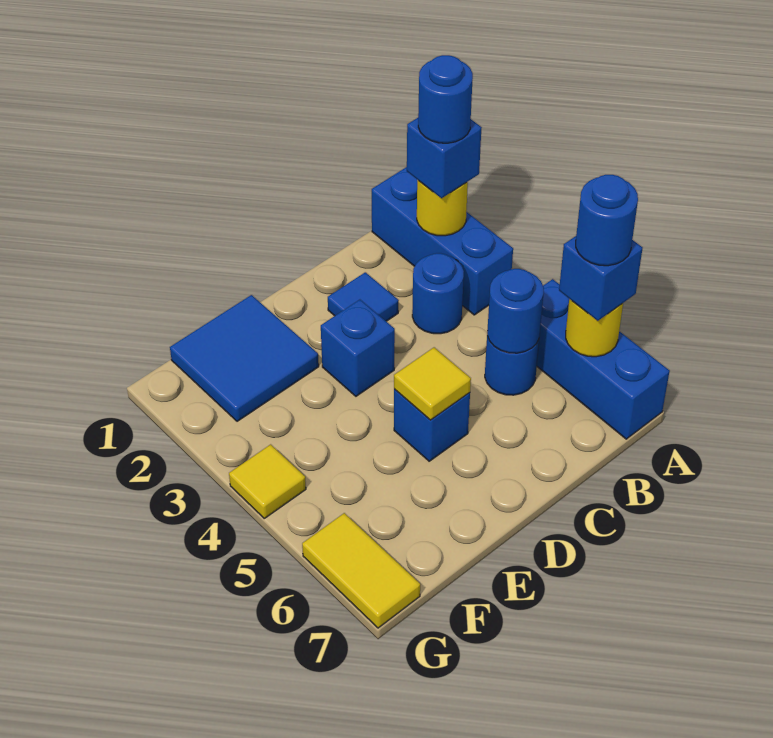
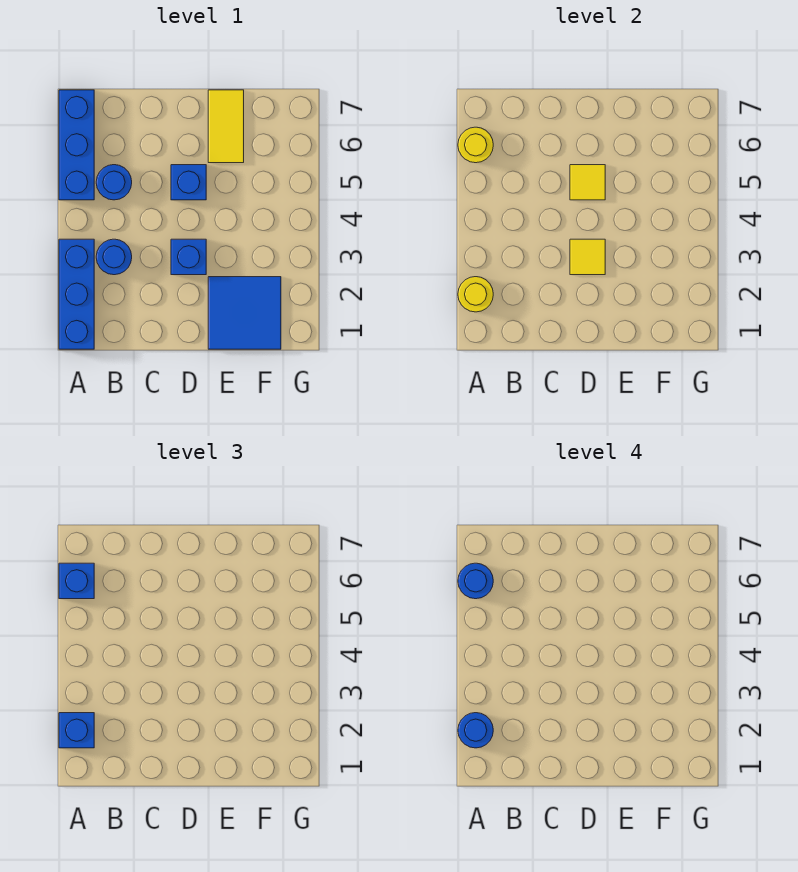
blue round brick B5 level 2 -> none
blue tile C2 level 1 -> none
yellow tile G4 level 1 -> yellow tile D3 level 2
yellow tile G6:G7 level 1 -> yellow tile E6:E7 level 1

